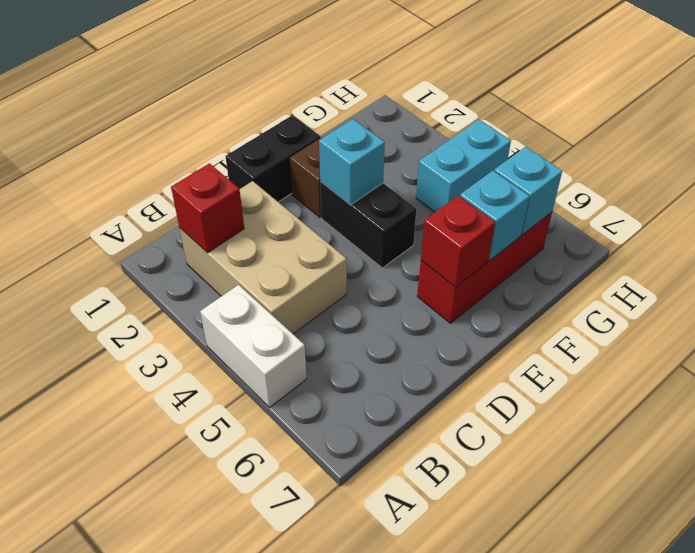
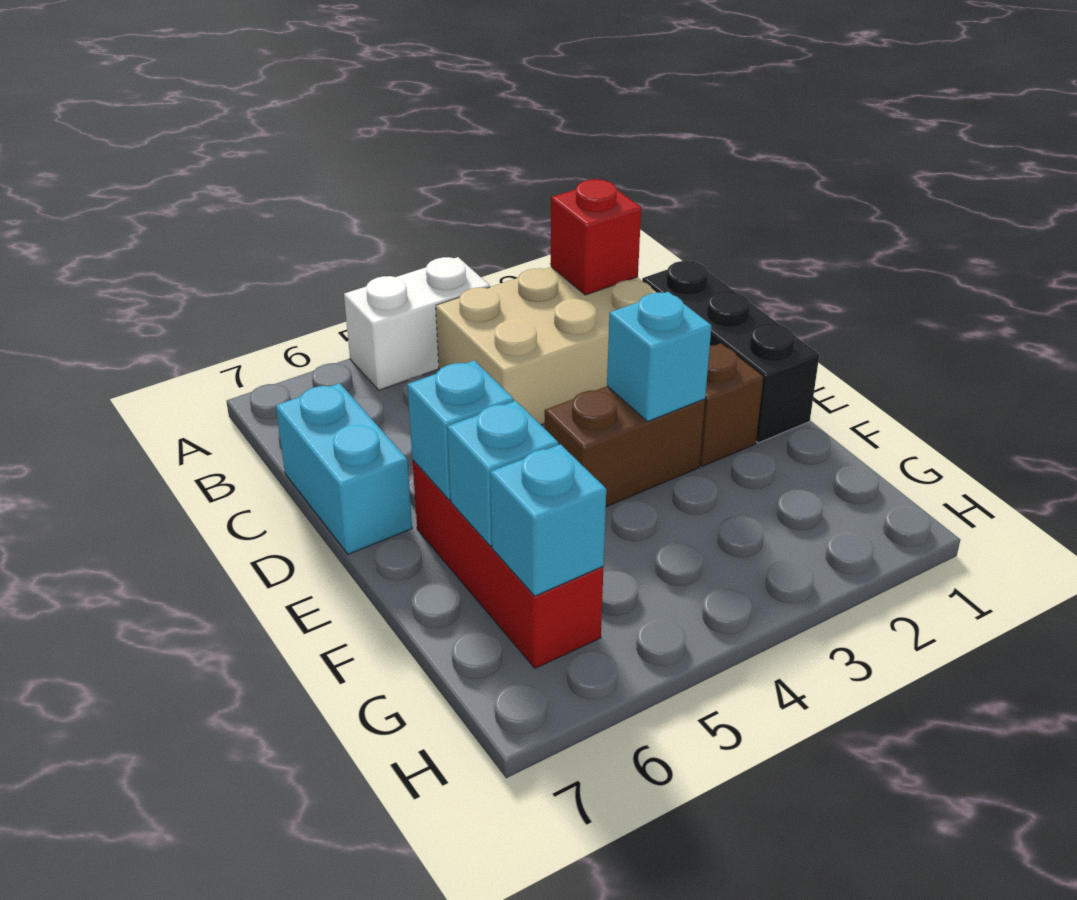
black brick D1:E1 level 1 -> black brick C1:E1 level 1
black brick E3:E4 level 1 -> brown brick E3:E4 level 1
red brick E6 level 2 -> cyan brick E6 level 2
cyan brick G4:H4 level 1 -> cyan brick C7:D7 level 1

